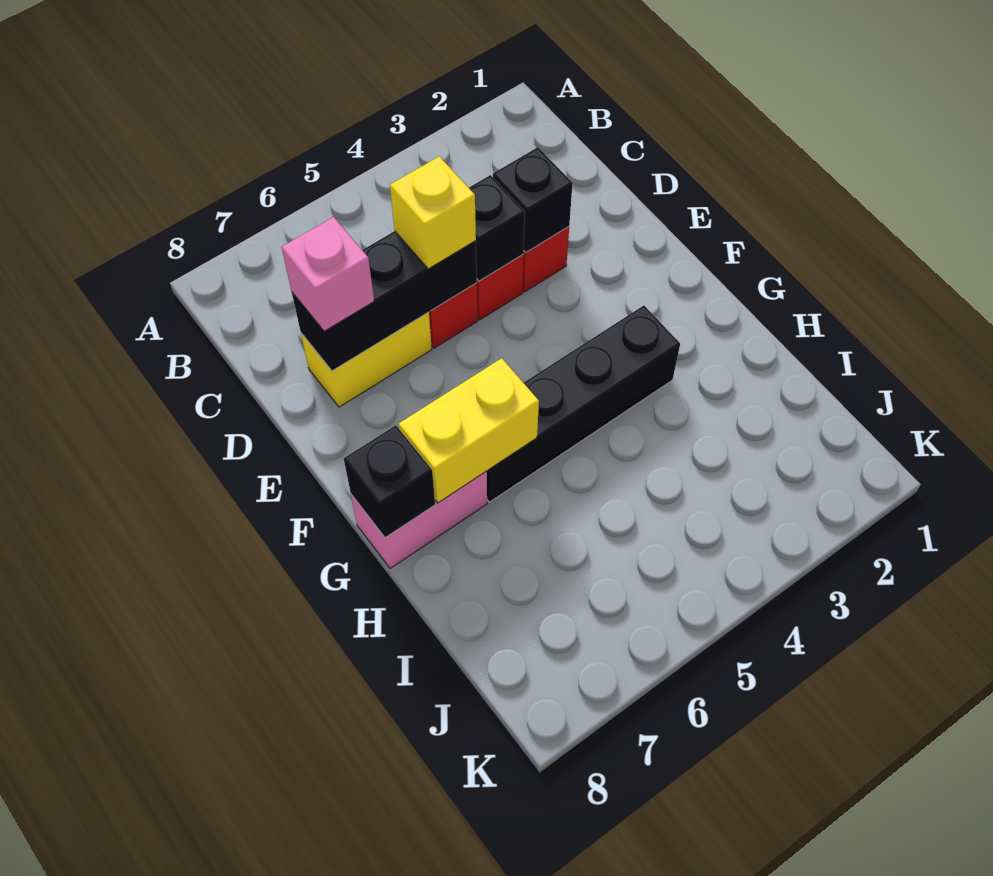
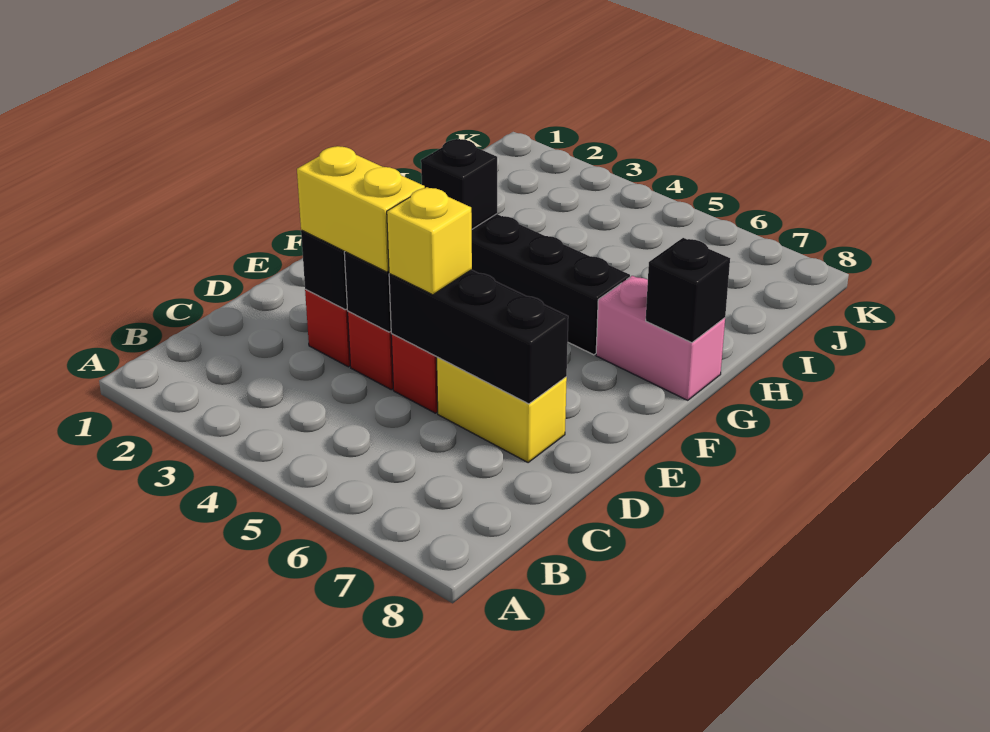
pink brick D7 level 3 -> none
none -> black brick G3 level 2
yellow brick G6:G7 level 2 -> yellow brick D3:D4 level 3

